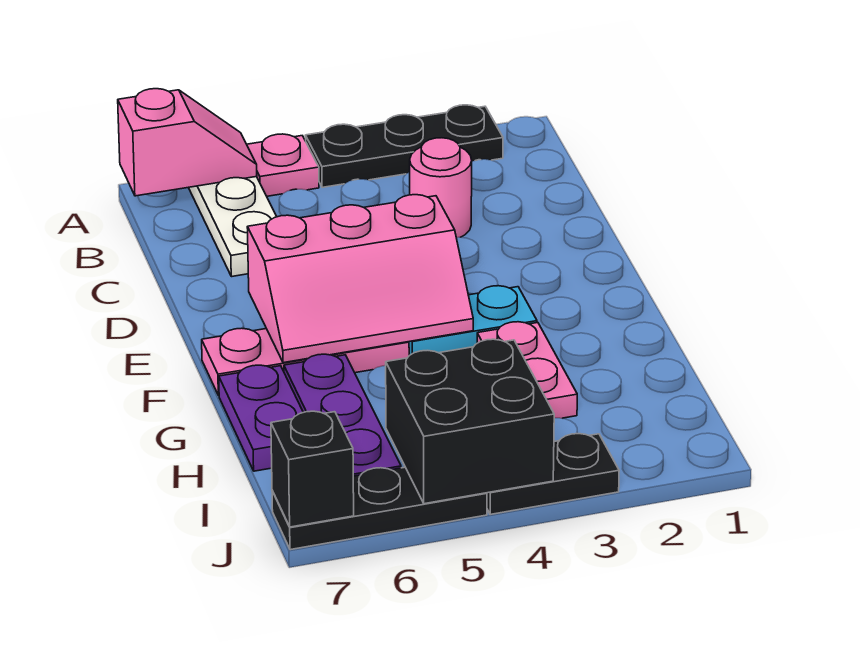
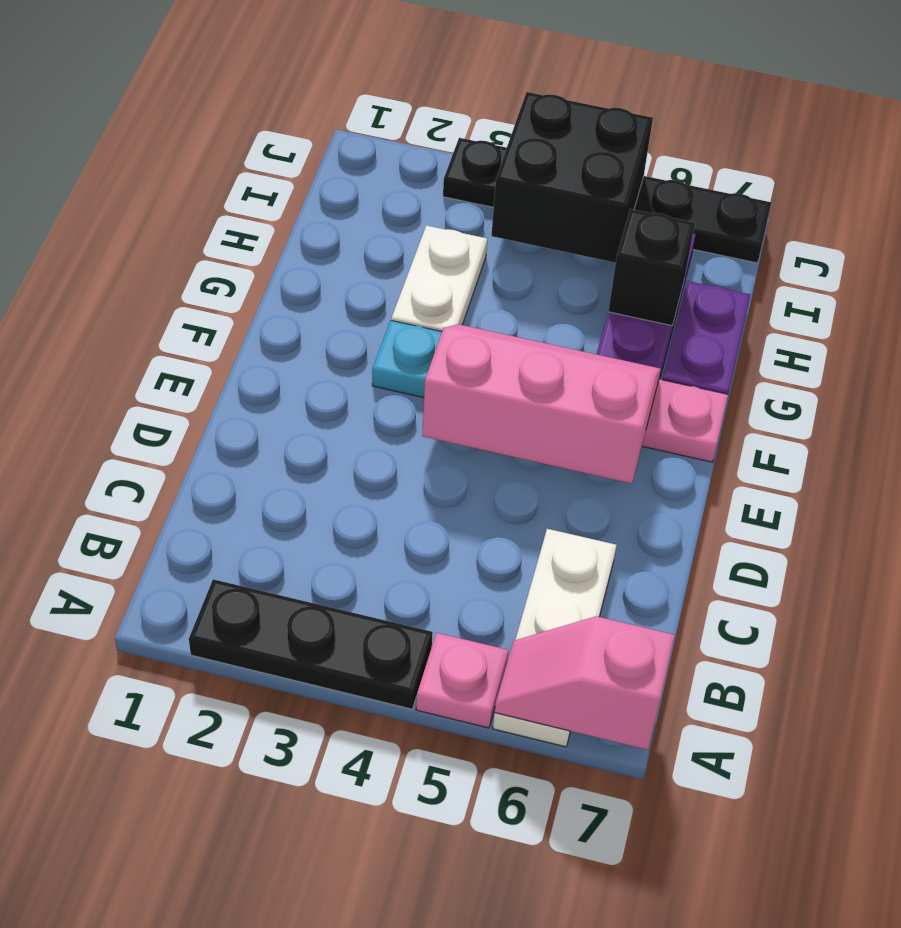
pink round brick C3 level 1 -> none
pink plate G3:H3 level 1 -> white plate G3:H3 level 1
black brick J7 level 2 -> black brick H6 level 2

